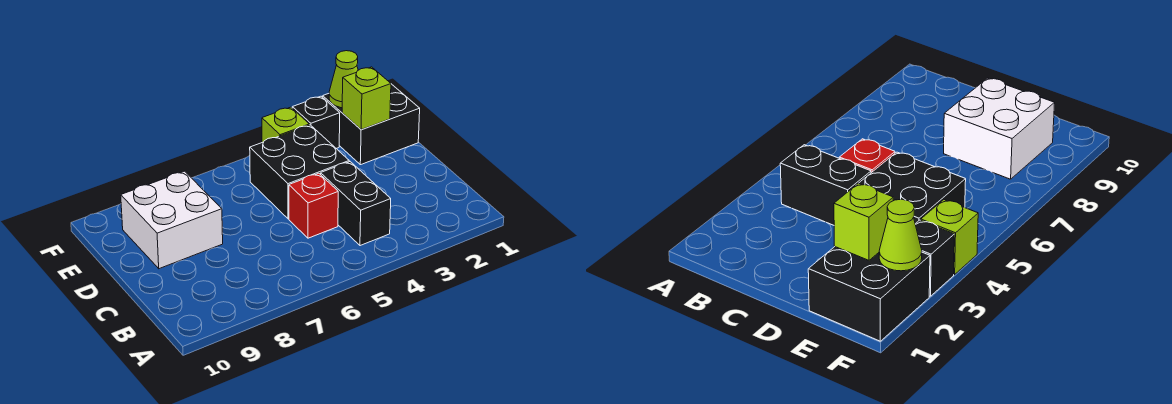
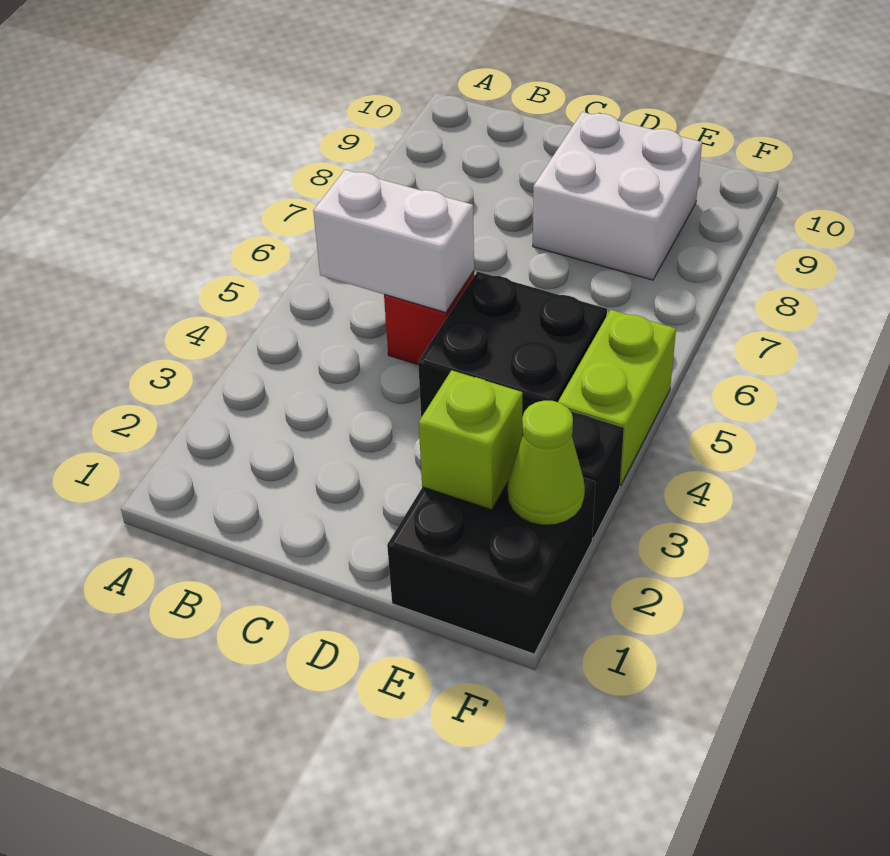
black brick B4:C4 level 1 -> none
none -> white brick B5:C5 level 2
lime brick F4 level 1 -> lime brick F4:F5 level 1

